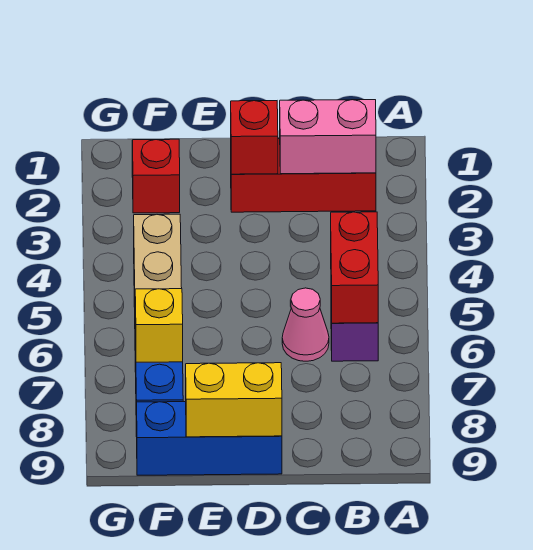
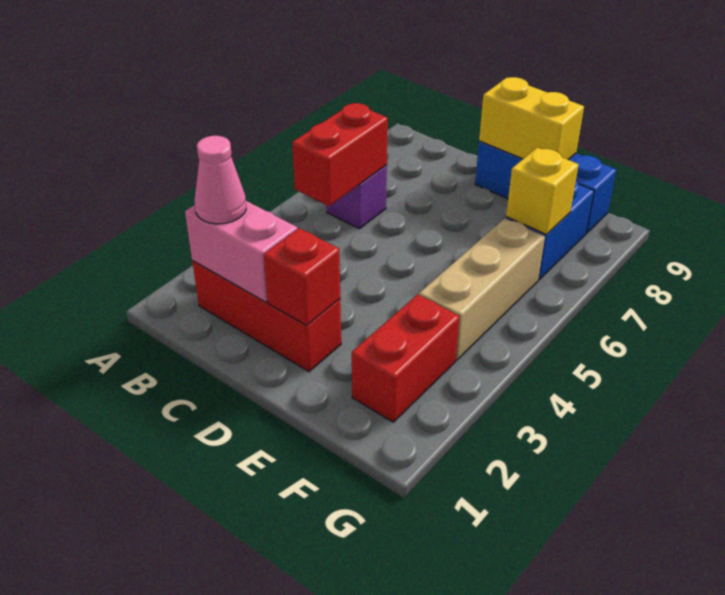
pink cone C6 level 1 -> pink cone B2 level 3
red brick F2 level 1 -> red brick F2:F3 level 1

